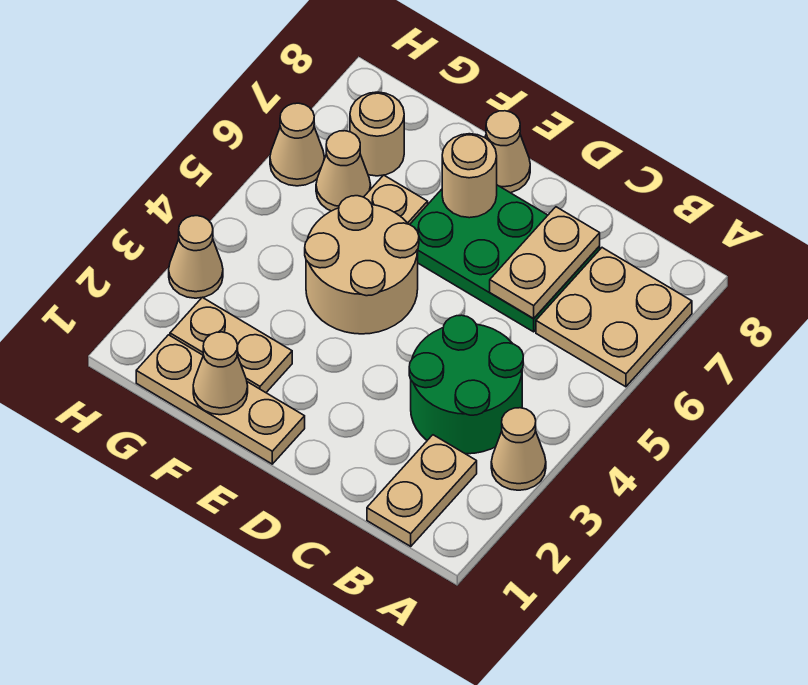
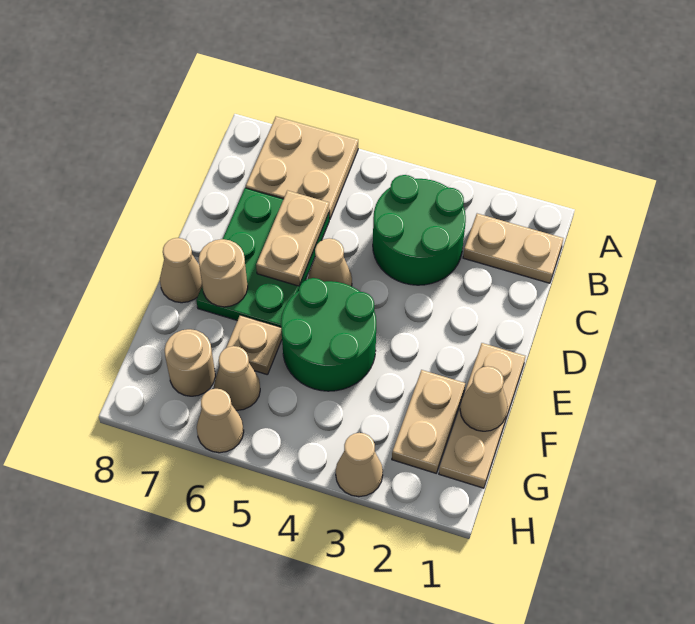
tan cone A3 level 1 -> tan cone D5 level 1
tan plate C6:C7 level 2 -> tan plate C6:D6 level 2
tan round brick E4:F5 level 1 -> green round brick E4:F5 level 1

